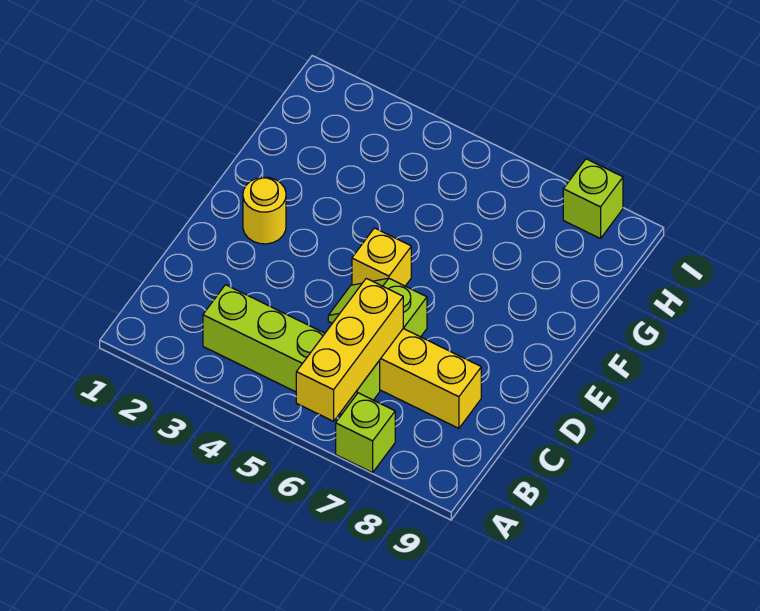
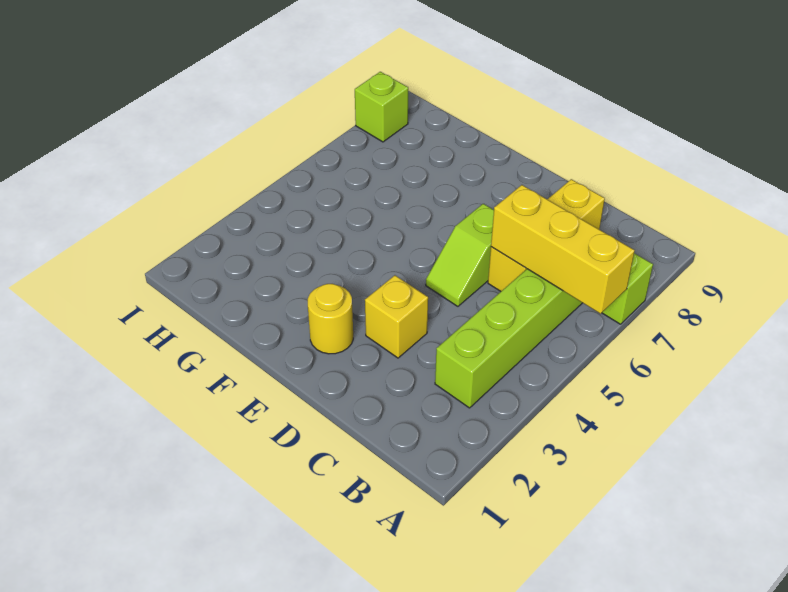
yellow brick E5 level 1 -> yellow brick D3 level 1

